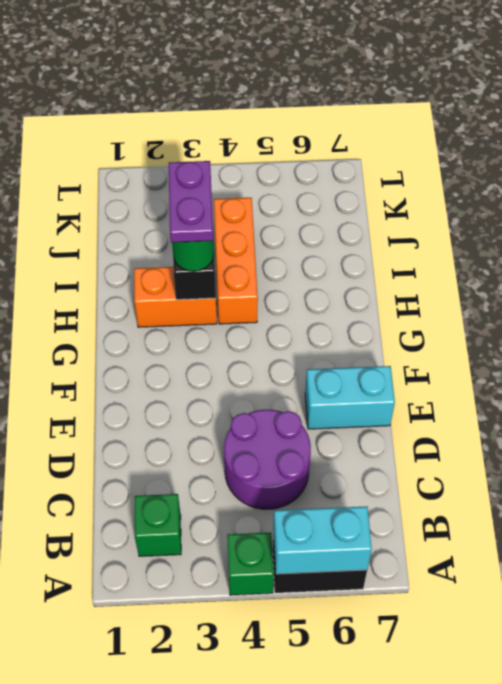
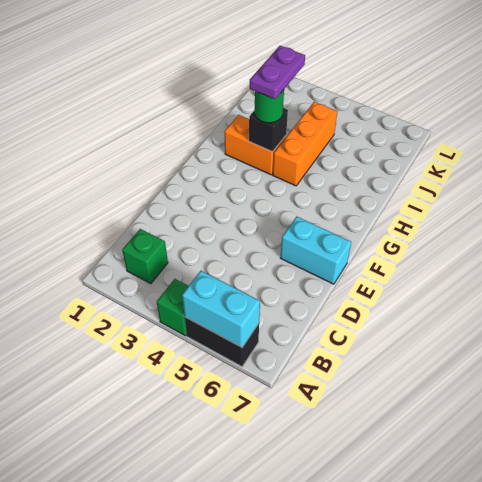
purple round brick C4:D5 level 1 -> none

